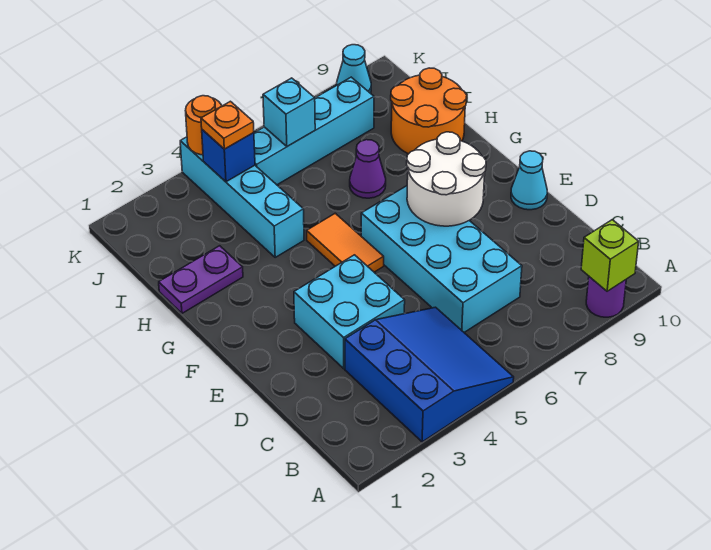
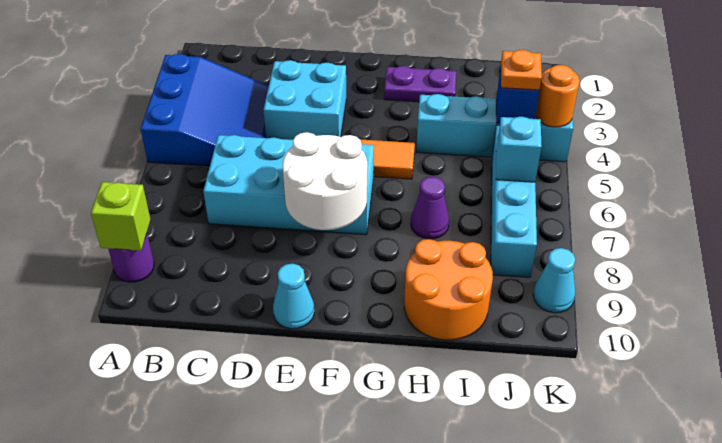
blue slope A3:C5 level 1 top 3 -> blue slope A3:C5 level 1 top A
purple plate H1:H2 level 1 -> purple plate G2:H2 level 1

